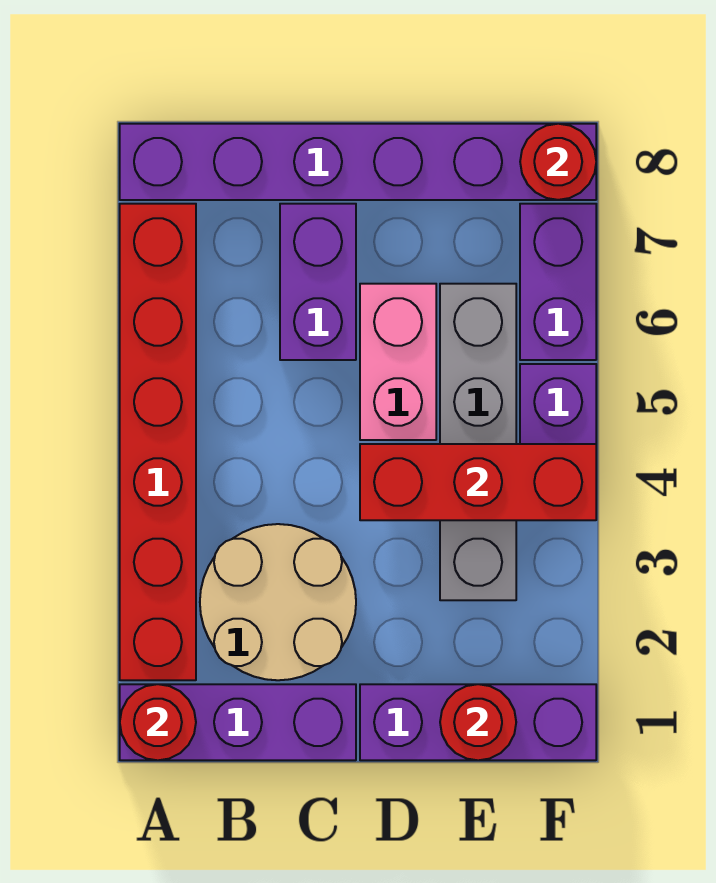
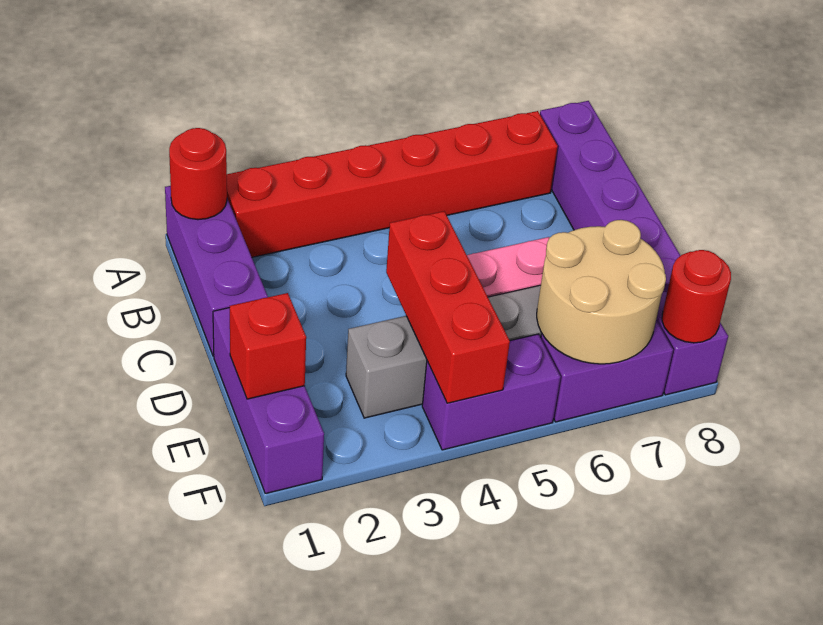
tan round brick B2:C3 level 1 -> tan round brick E6:F7 level 2
purple brick C6:C7 level 1 -> none
red round brick E1 level 2 -> red brick E1 level 2

